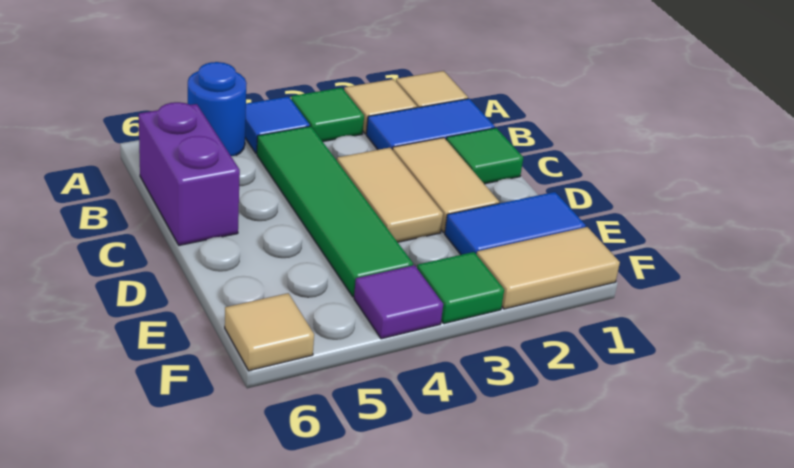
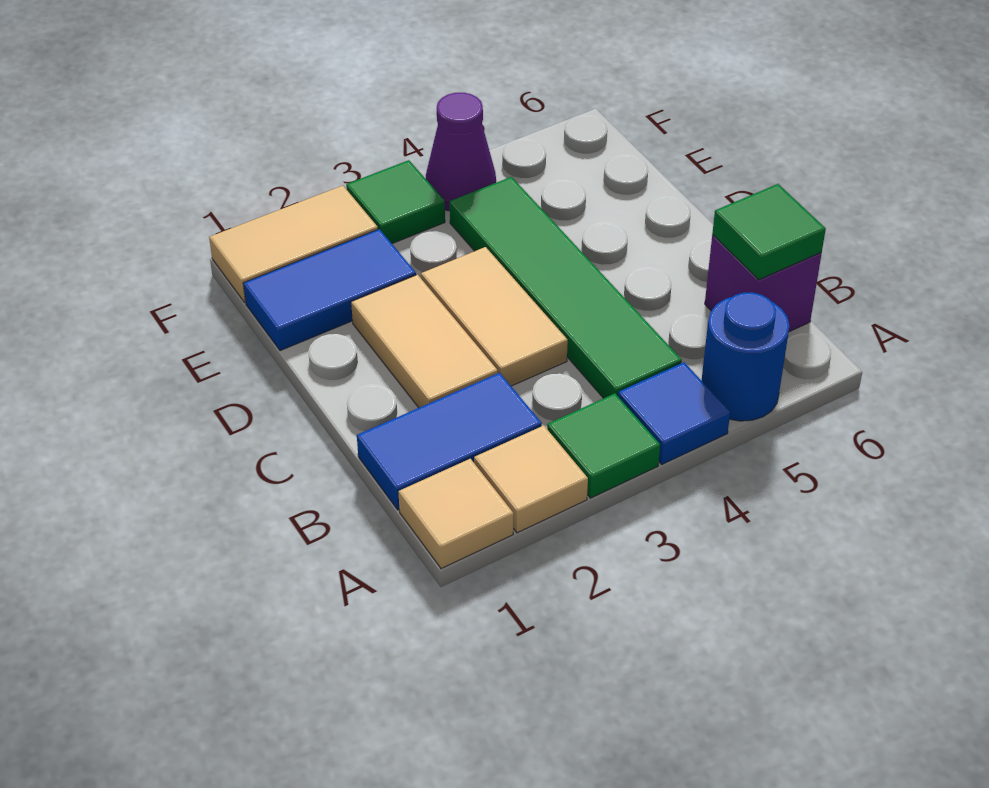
purple brick B6:C6 level 1 -> purple brick B6 level 1
green tile C1 level 1 -> green tile B6 level 2
purple tile F4 level 1 -> purple cone F4 level 1
tan tile F6 level 1 -> none

